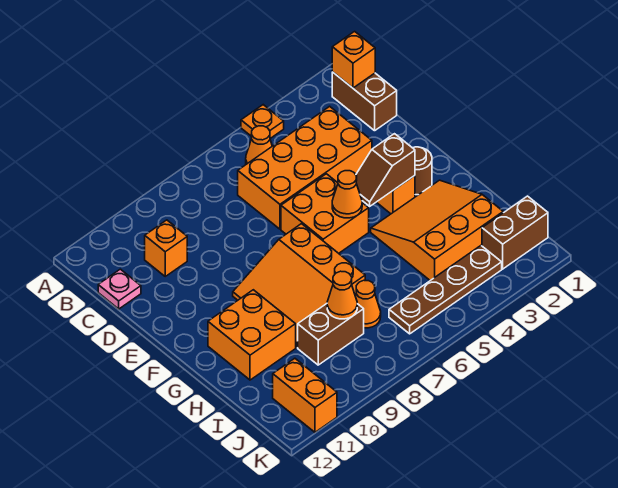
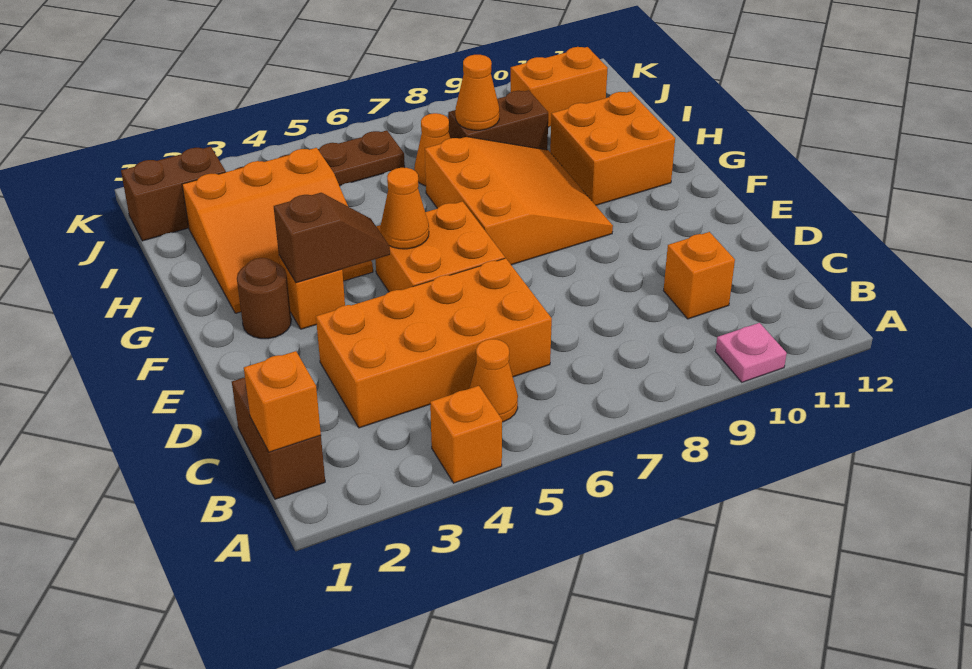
orange plate A4 level 1 -> orange brick A4 level 1
pink plate C12 level 1 -> pink plate A10 level 1
orange brick J11:K11 level 1 -> orange brick J10:J11 level 1

